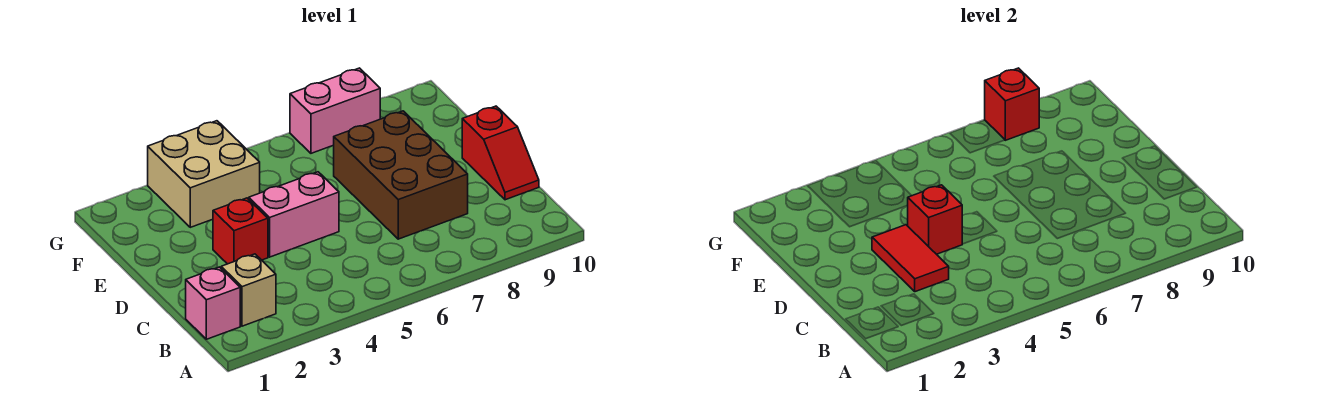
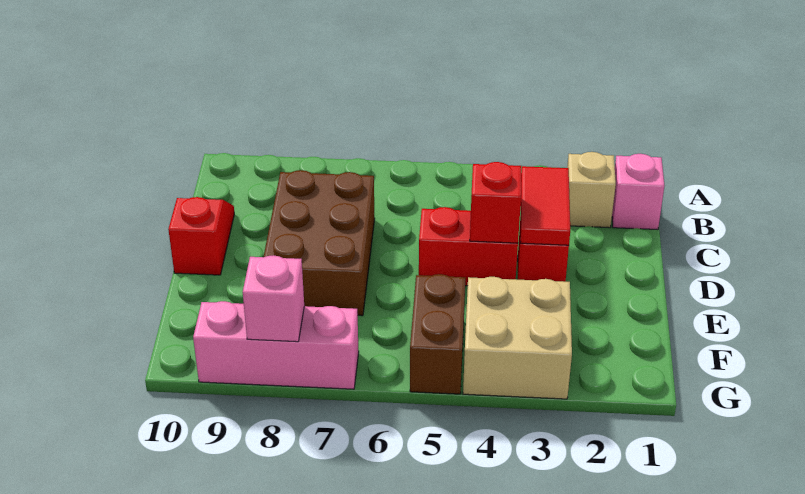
pink brick D4:D5 level 1 -> red brick D4:D5 level 1
none -> brown brick F5:G5 level 1
pink brick G7:G8 level 1 -> pink brick G7:G9 level 1
red brick G8 level 2 -> pink brick G8 level 2

